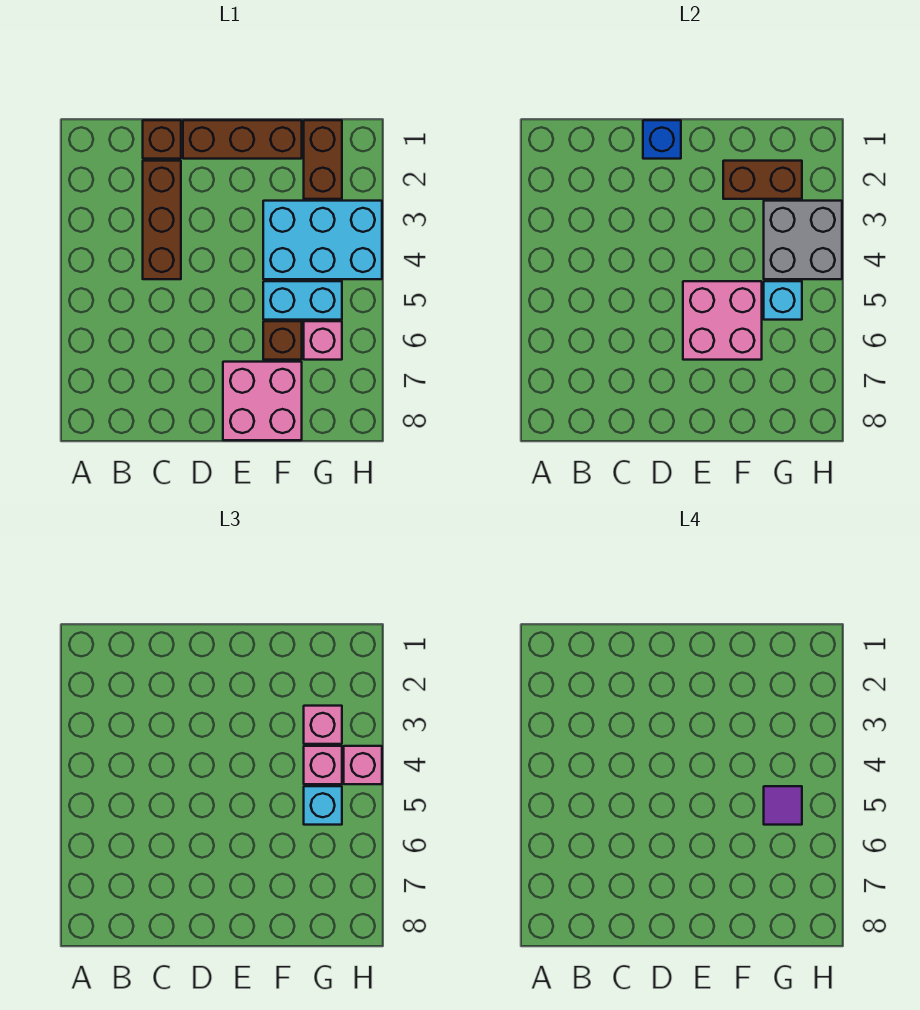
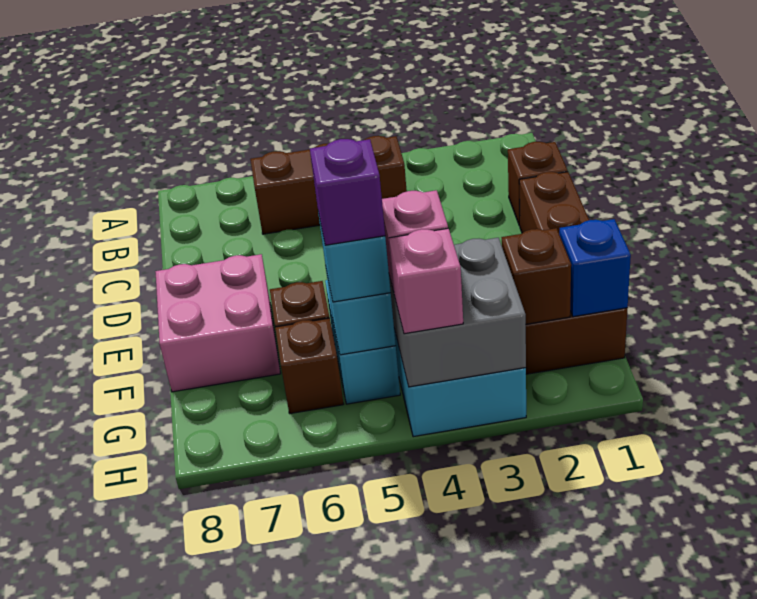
brown brick C2:C4 level 1 -> brown brick B4:B6 level 1
blue brick D1 level 2 -> blue brick G1 level 2
pink brick E5:F6 level 2 -> none
brown brick F2:G2 level 2 -> brown brick G2 level 2
pink brick G3 level 3 -> none
purple tile G5 level 4 -> purple brick G5 level 4
pink brick G6 level 1 -> brown brick G6 level 1

